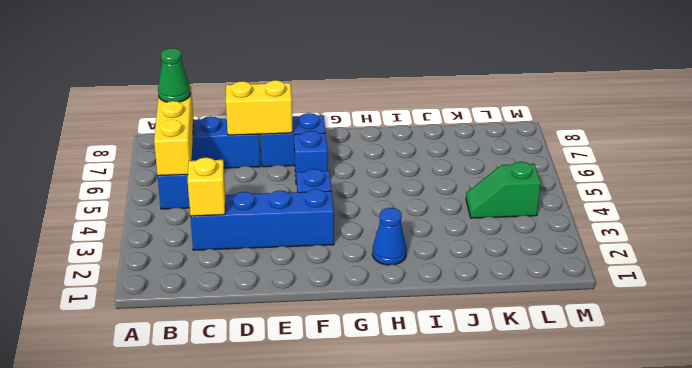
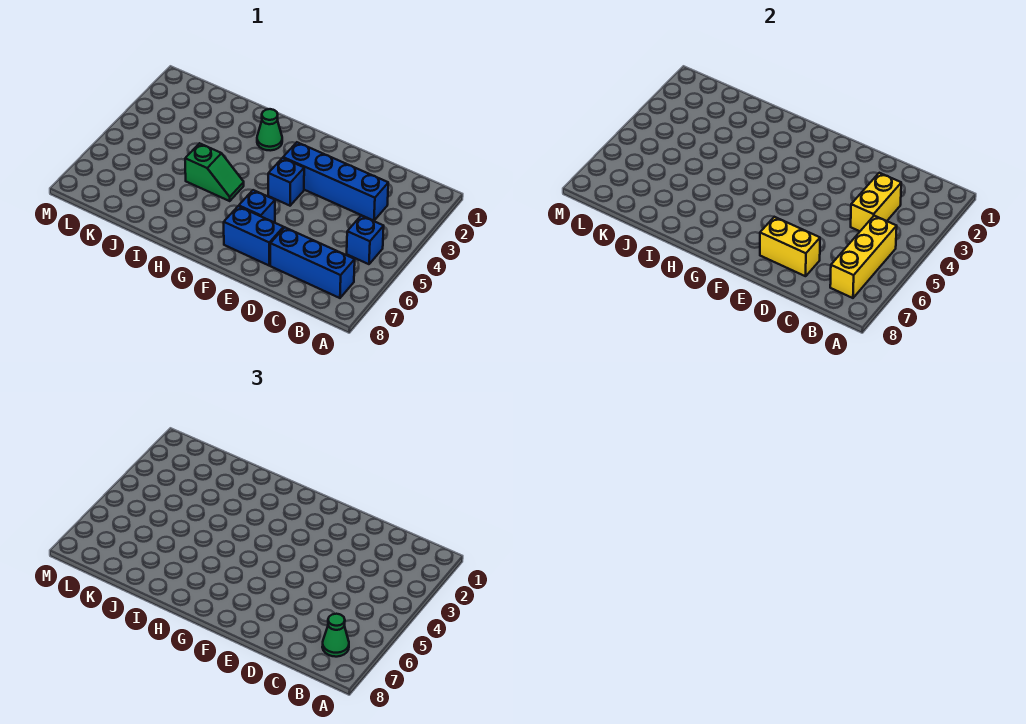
yellow brick C3 level 2 -> yellow brick C3:C4 level 2
blue cone H2 level 1 -> green cone H2 level 1
green slope K4:L4 level 1 top L -> green slope H5:I5 level 1 top I

